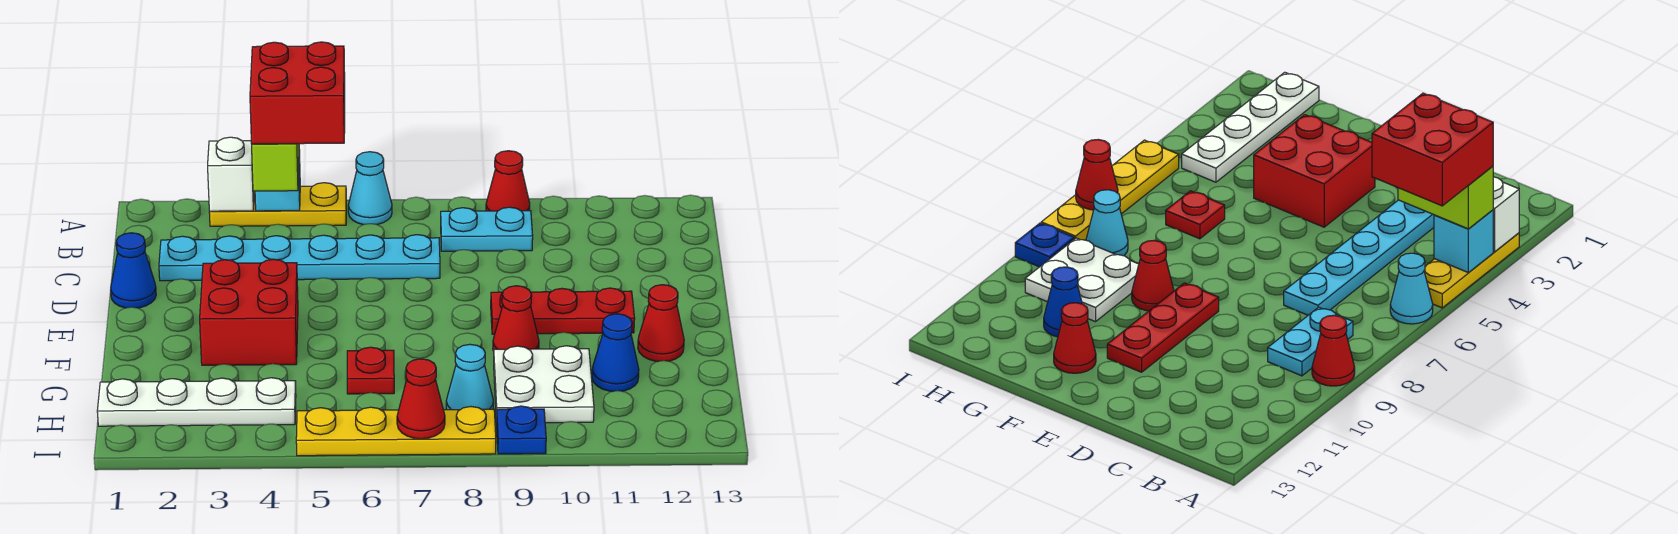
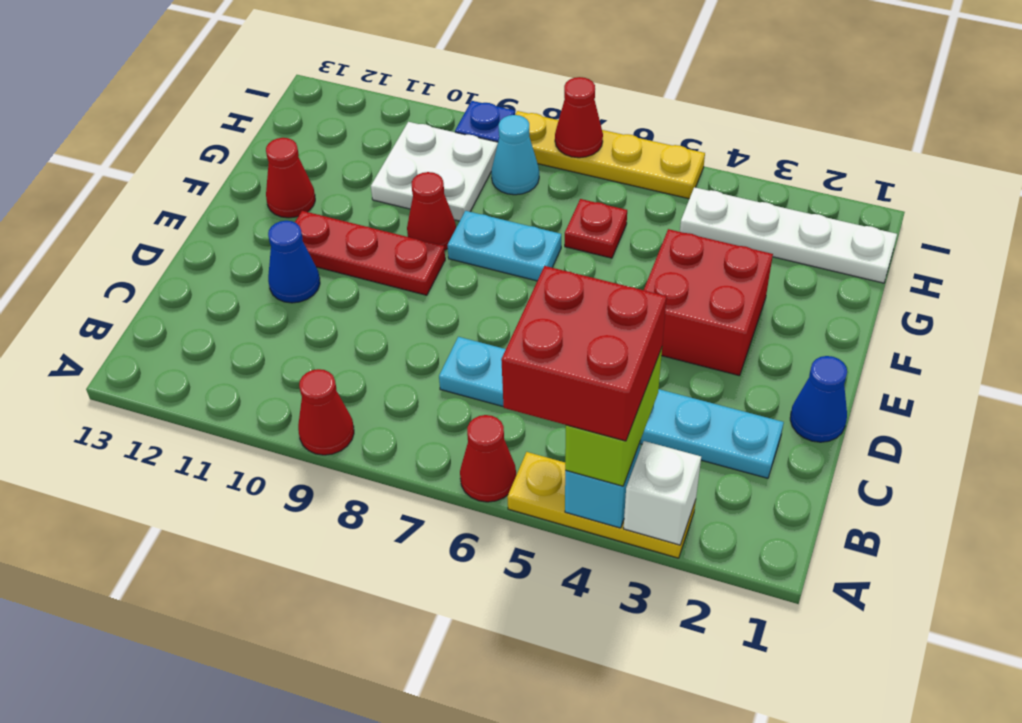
cyan cone A6 level 1 -> red cone A6 level 1
cyan plate B8:B9 level 1 -> cyan plate F7:F8 level 1
blue cone G11 level 1 -> blue cone D11 level 1

